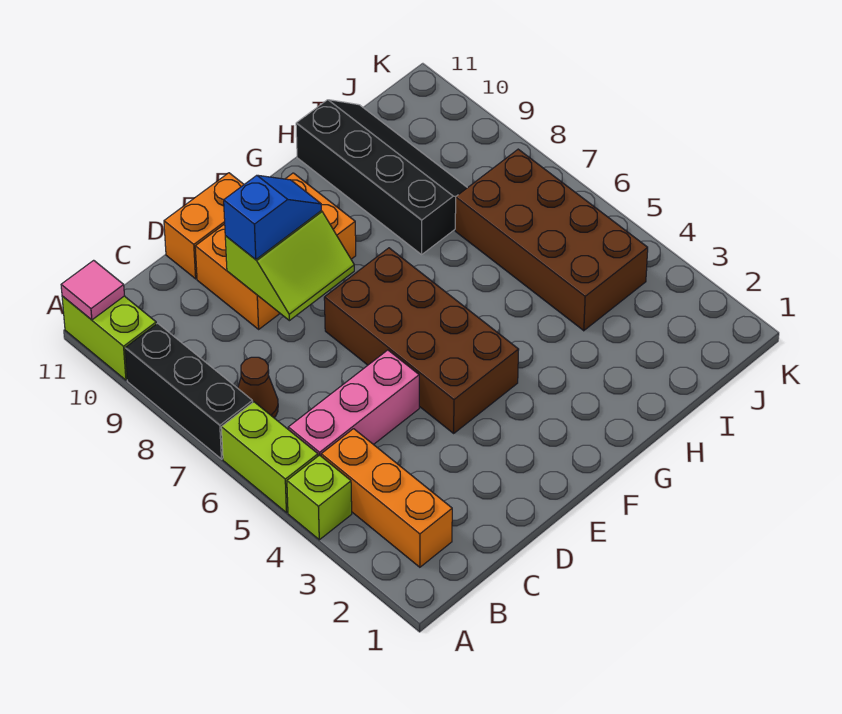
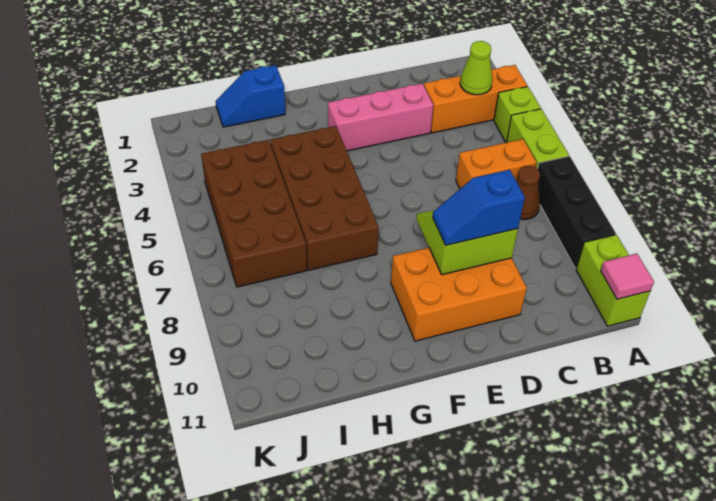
orange brick B2:B4 level 1 -> orange brick A3:C3 level 1
none -> lime cone B3 level 2
pink brick B5:D5 level 1 -> pink brick D3:F3 level 1
orange brick D11:E11 level 1 -> orange brick B6:C6 level 1
brown brick E4:F7 level 1 -> brown brick G4:H7 level 1
none -> blue slope H1:I1 level 1 top H
black slope H8:I11 level 1 top H -> none

